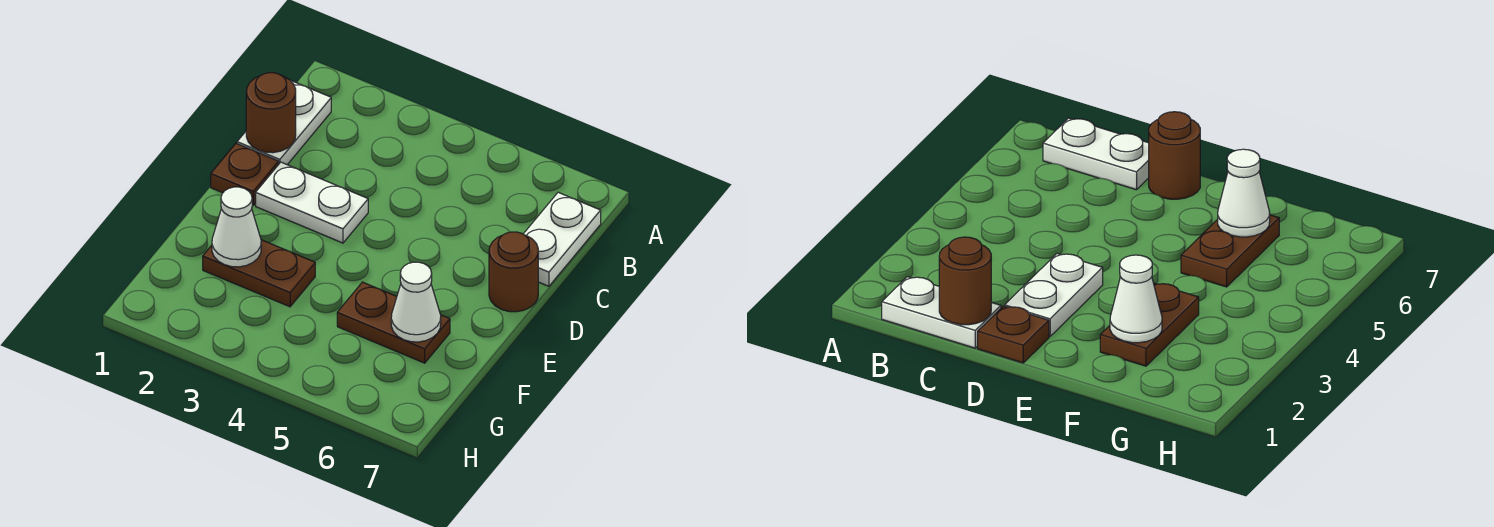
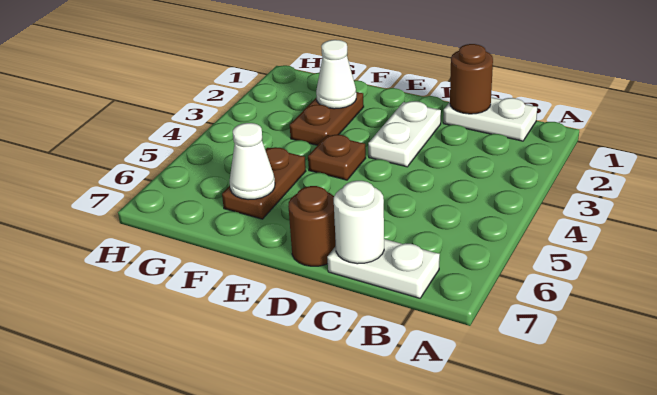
none -> white round brick C7 level 2
brown plate D1 level 1 -> brown plate E4 level 1

